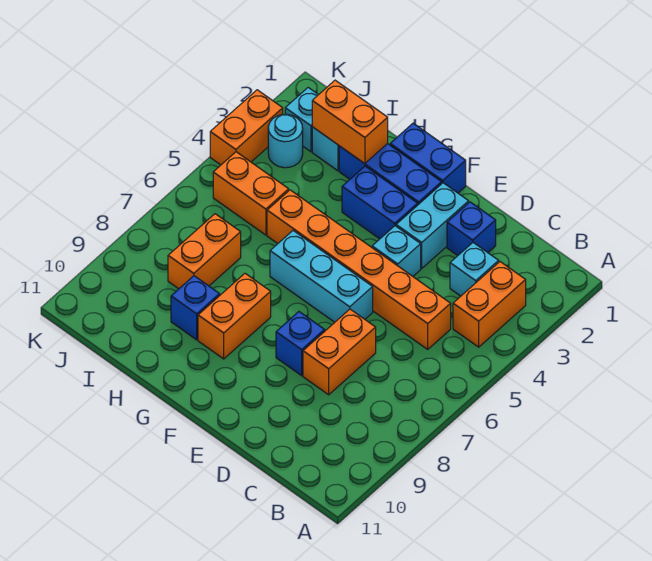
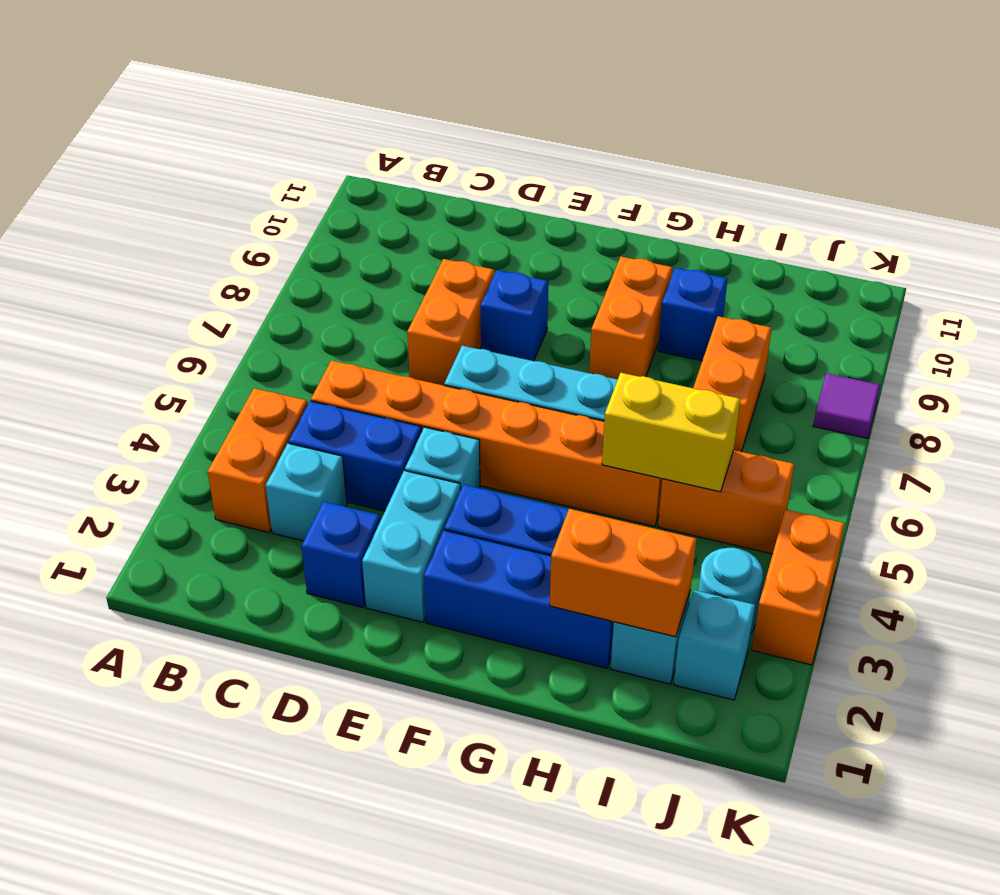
blue brick F1:G1 level 1 -> blue brick C4:D4 level 1
none -> yellow brick H5:I5 level 2
none -> purple tile K8 level 1

